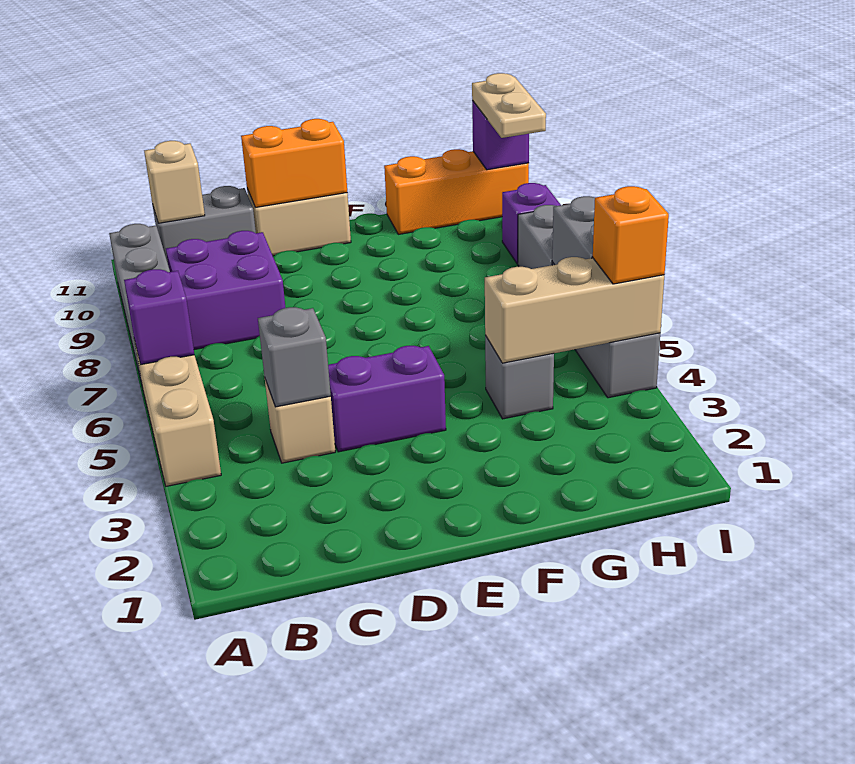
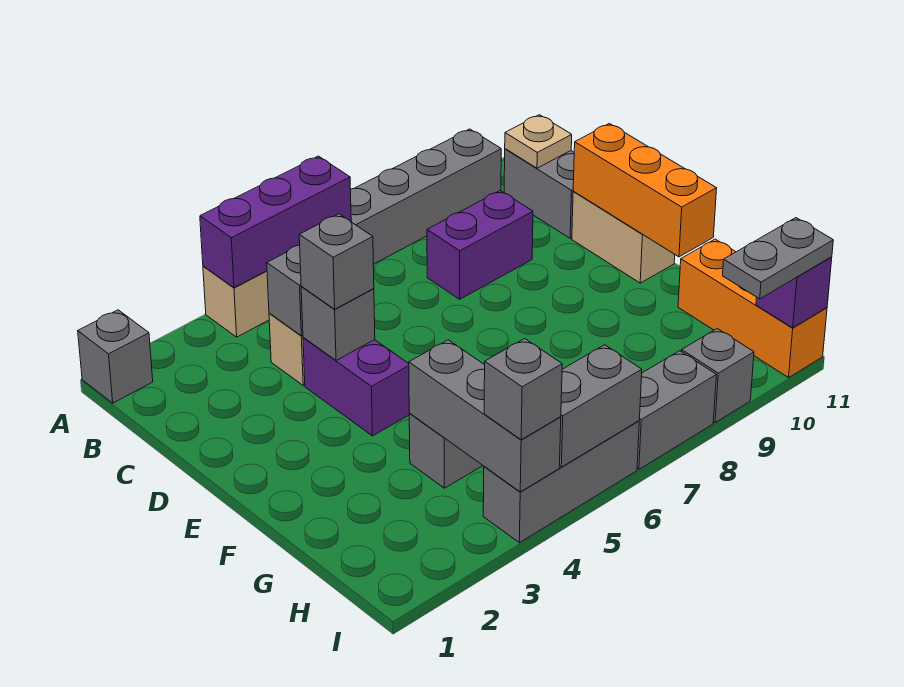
none -> grey brick A1 level 1
purple brick A6 level 2 -> purple brick A4:A6 level 2
purple brick B8:C9 level 1 -> purple brick C8:C9 level 1
tan brick B11 level 2 -> tan plate B11 level 2
none -> grey brick D4 level 2
none -> grey brick D4 level 3
orange brick D11:E11 level 2 -> orange brick D11:F11 level 2
tan brick G4:I4 level 2 -> grey brick G4:I4 level 2
orange brick I4 level 3 -> grey brick I4 level 3
purple brick I9 level 1 -> grey brick I9 level 1
tan plate I10:I11 level 3 -> grey plate I10:I11 level 3

